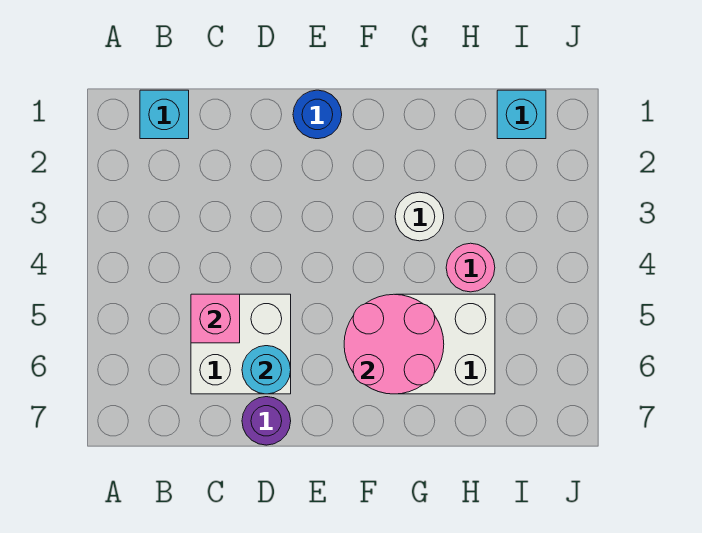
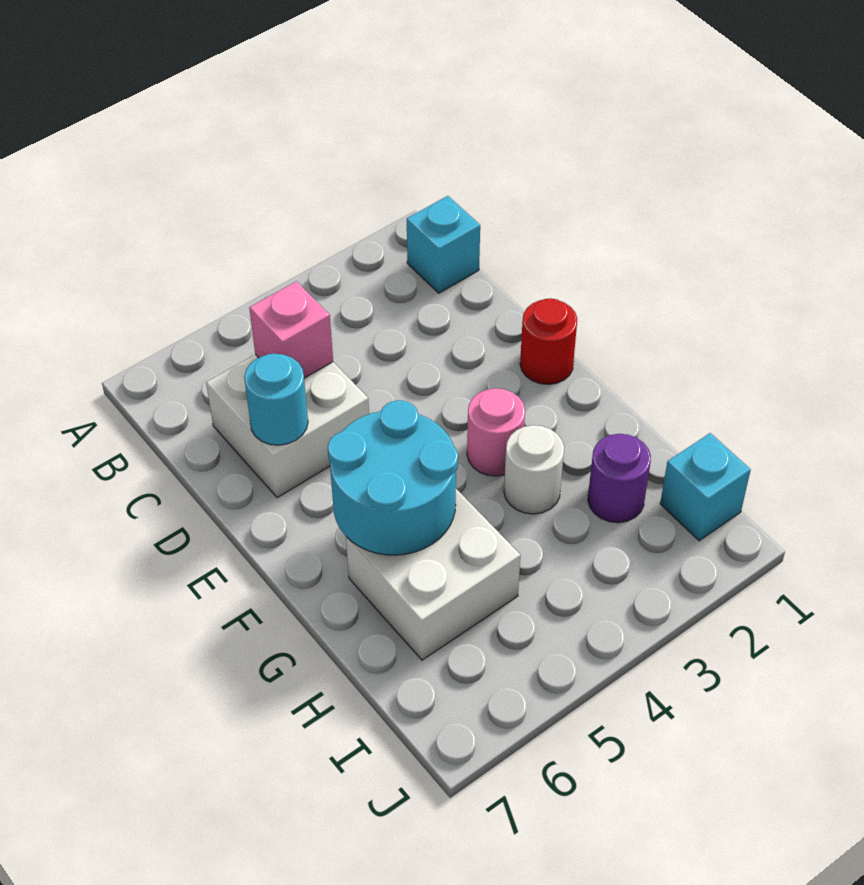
purple round brick D7 level 1 -> purple round brick H2 level 1
blue round brick E1 level 1 -> red round brick E1 level 1
pink round brick F5:G6 level 2 -> cyan round brick F5:G6 level 2
pink round brick H4 level 1 -> pink round brick F3 level 1

